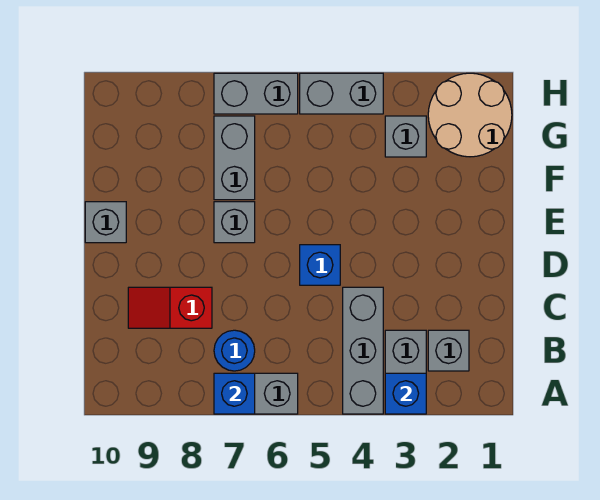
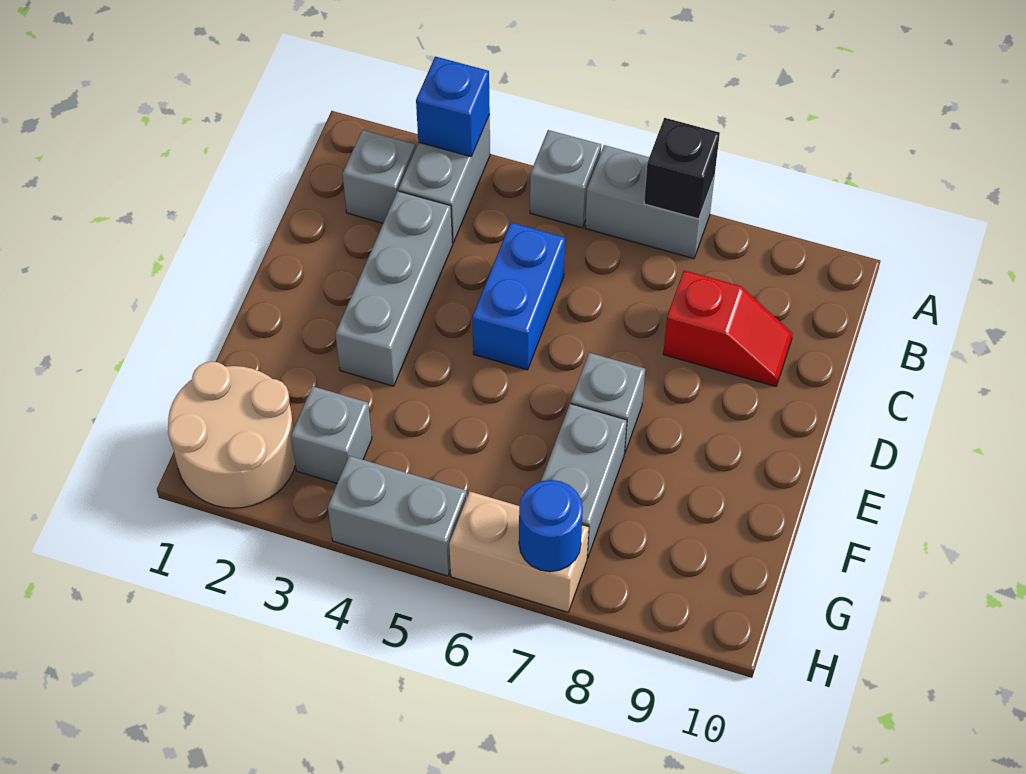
grey brick A4:C4 level 1 -> grey brick C3:E3 level 1
blue brick A7 level 2 -> black brick A7 level 2
blue round brick B7 level 1 -> blue round brick H7 level 2
blue brick D5 level 1 -> blue brick C5:D5 level 1
grey brick E10 level 1 -> grey brick A5 level 1
grey brick H6:H7 level 1 -> tan brick H6:H7 level 1

